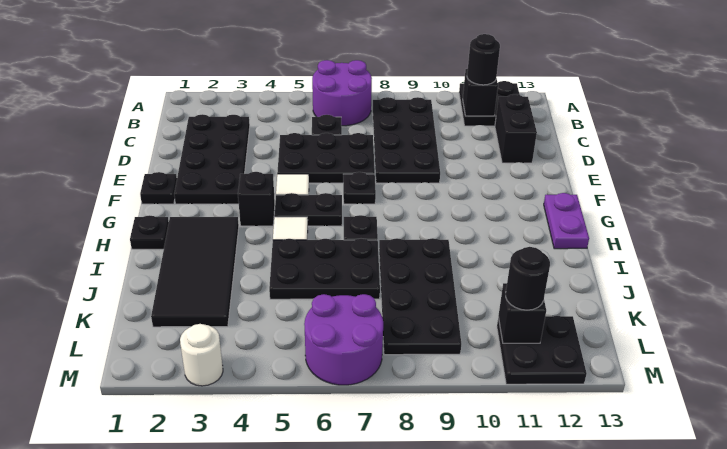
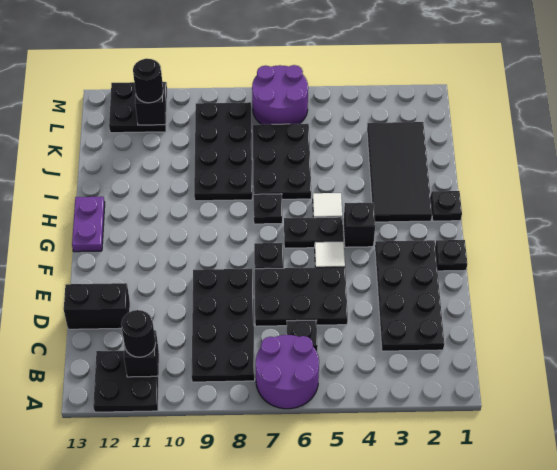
black brick C12:D12 level 1 -> black brick D12:D13 level 1
black plate I5:J7 level 1 -> black plate I6:K7 level 1
white round brick M3 level 1 -> none

